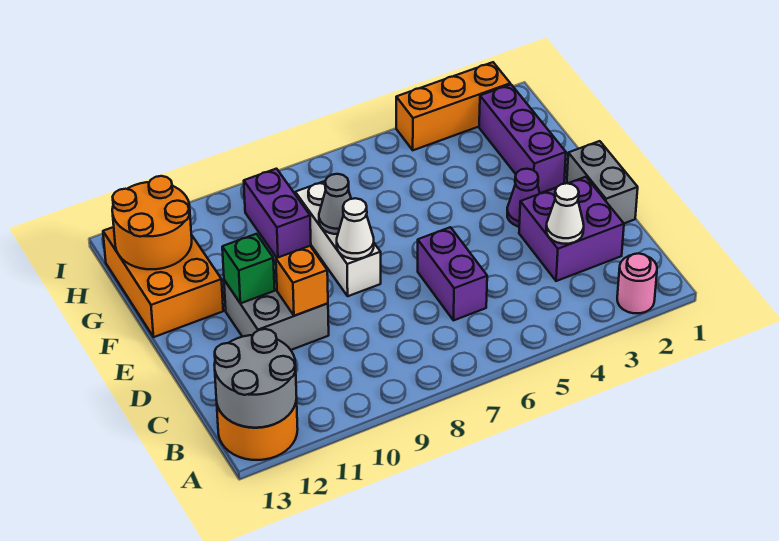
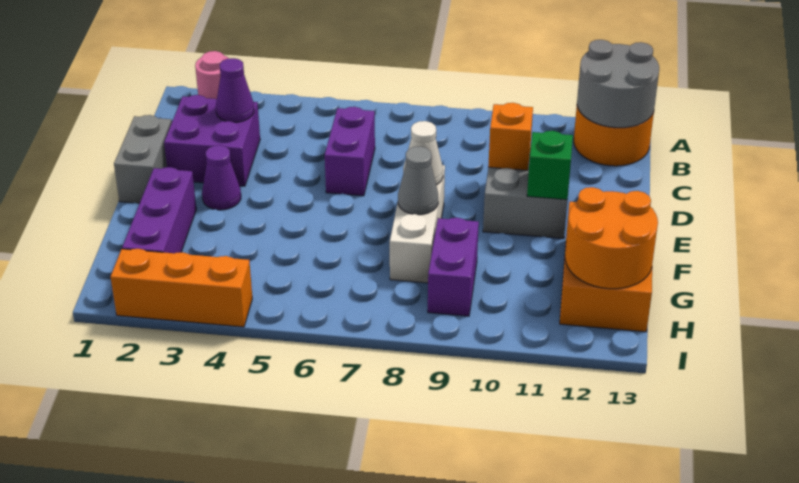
white cone C3 level 2 -> purple cone C3 level 2

